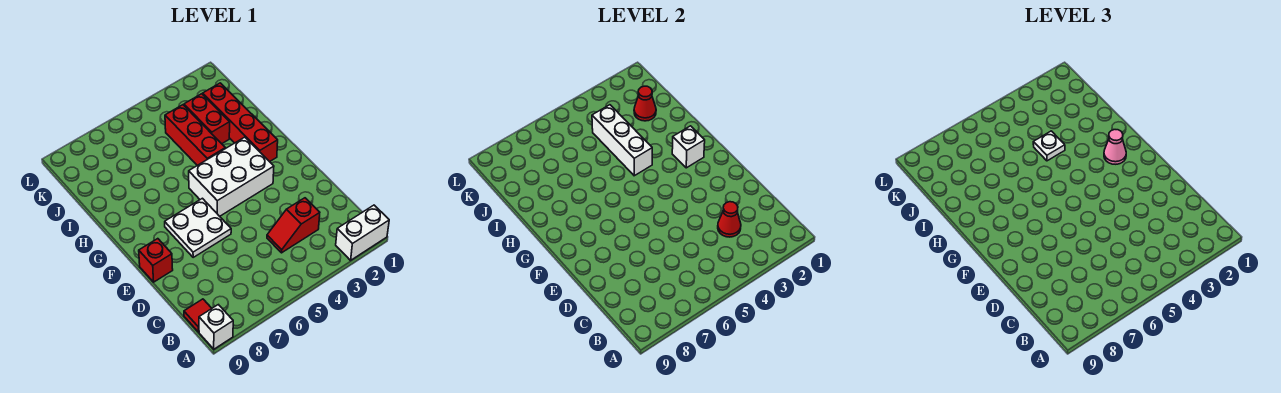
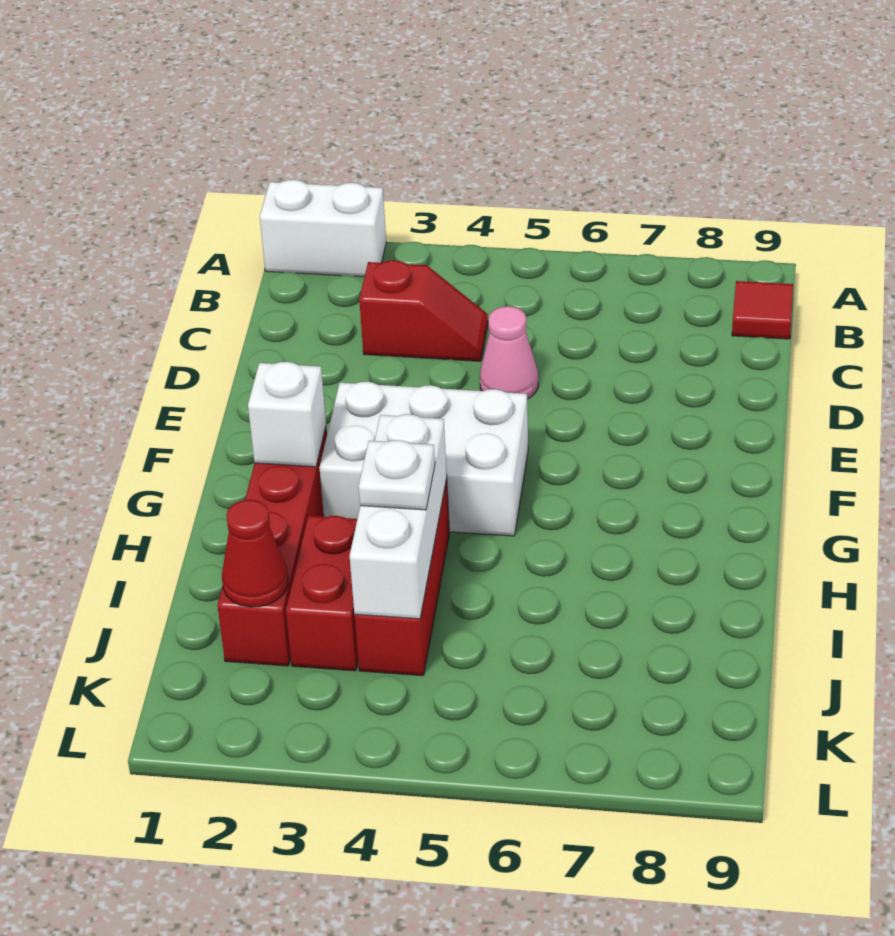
white brick A9 level 1 -> none
red cone C3 level 2 -> none
white plate E6:F7 level 1 -> none
red brick E9 level 1 -> none
pink cone G2 level 3 -> pink cone D5 level 1

